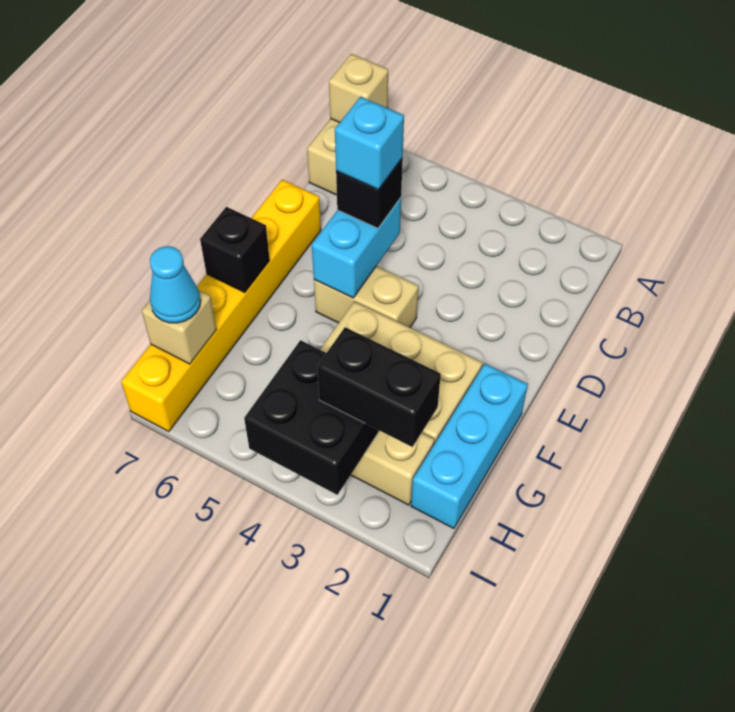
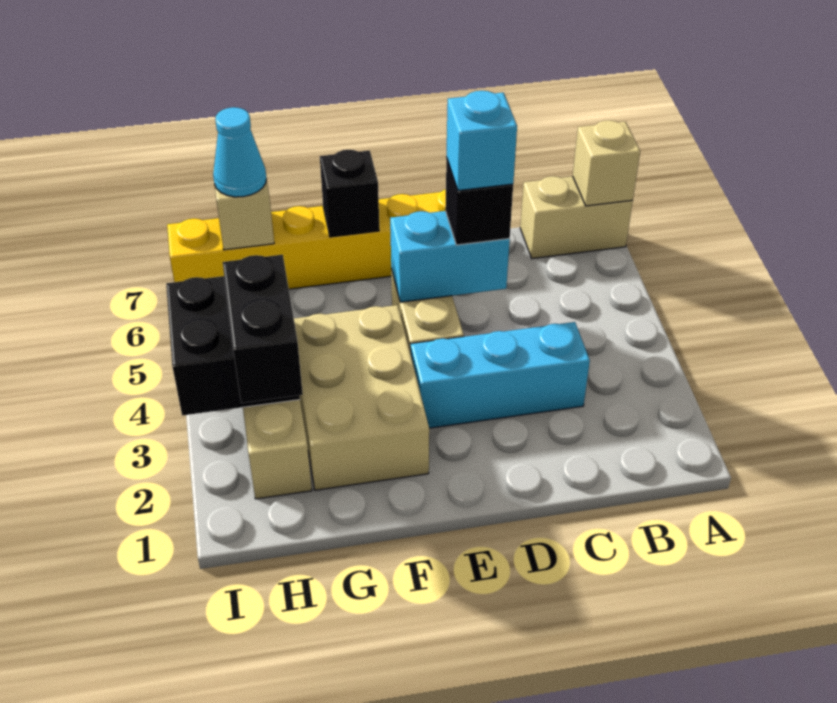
cyan brick F1:H1 level 1 -> cyan brick C3:E3 level 1

